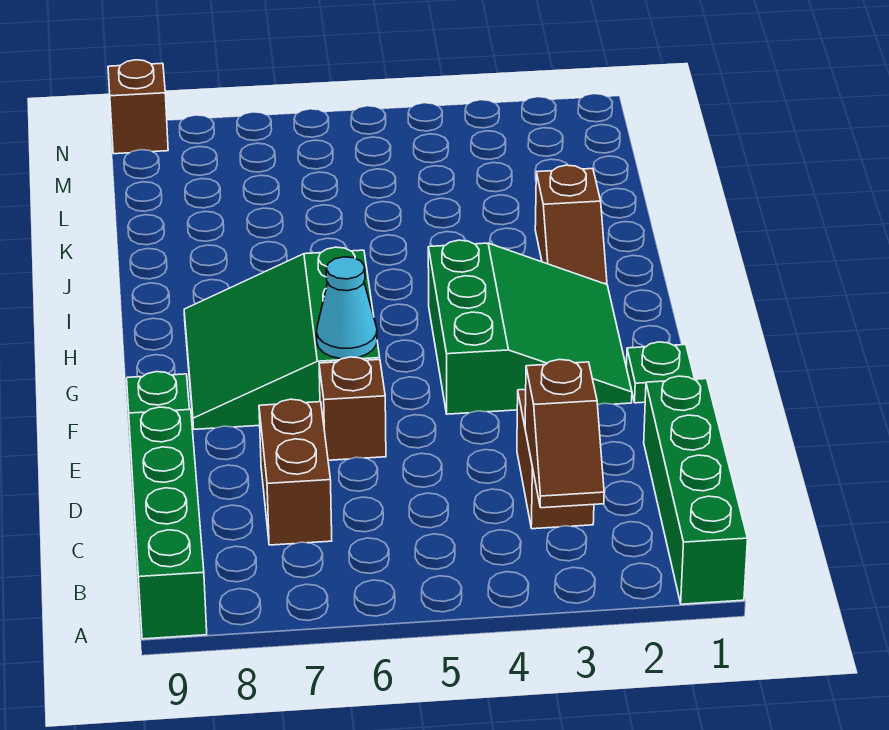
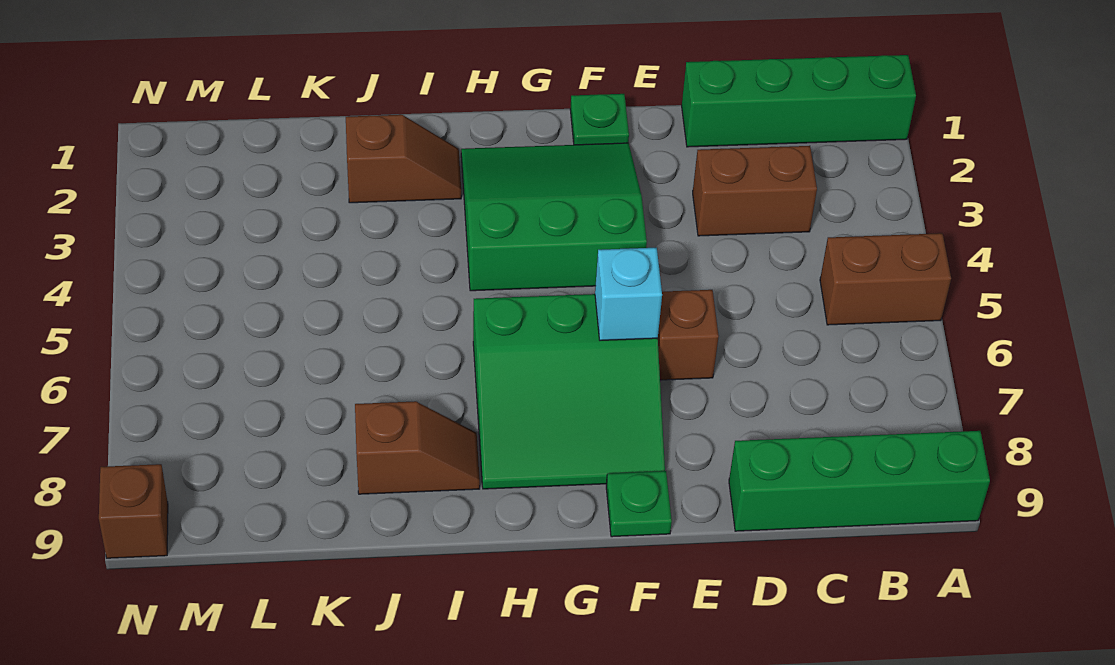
brown slope B3:C3 level 2 top C -> brown slope I8:J8 level 1 top J
brown brick C7:D7 level 1 -> brown brick A5:B5 level 1
cyan cone F6 level 2 -> cyan brick F6 level 2

